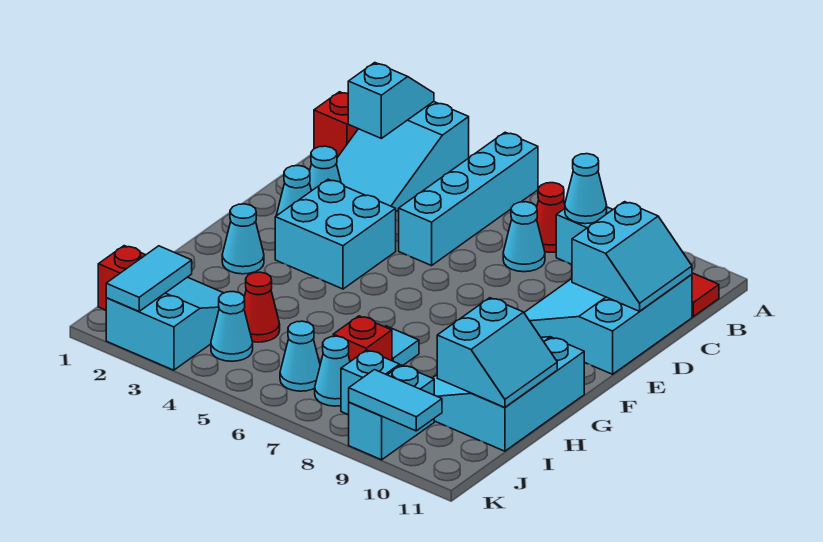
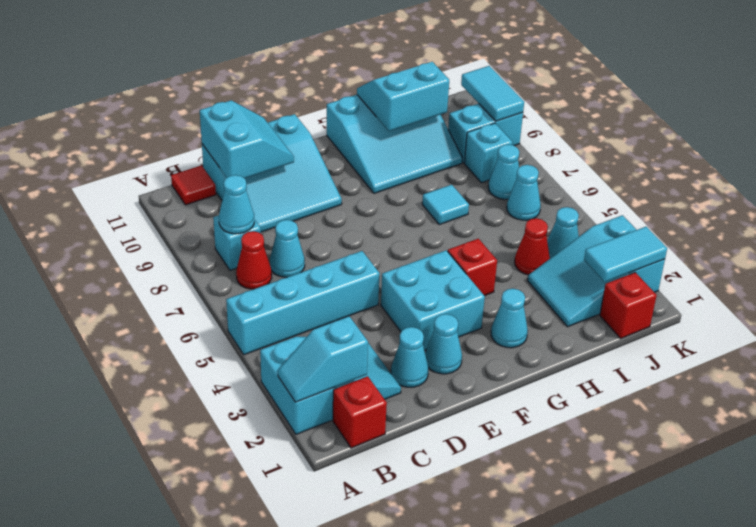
cyan slope C10:D11 level 2 top 10 -> cyan slope C10:D11 level 2 top C
red brick I7 level 1 -> red brick G4 level 1

